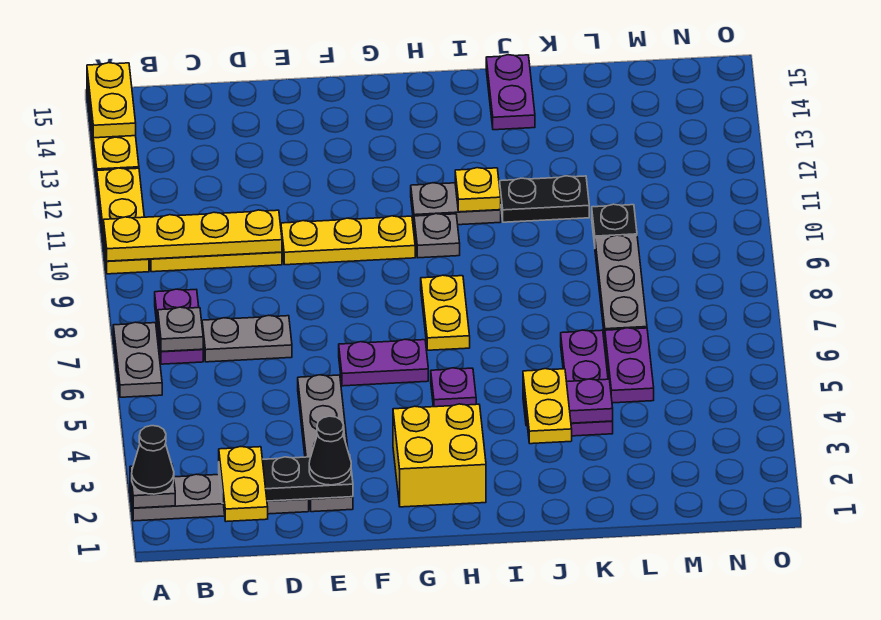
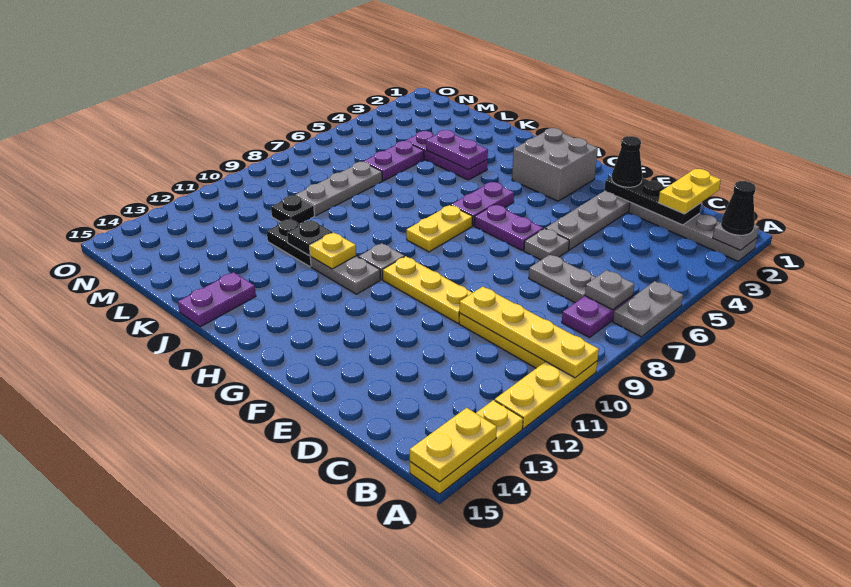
none -> grey plate E6 level 1
yellow brick G2:H3 level 1 -> grey brick G2:H3 level 1
purple plate H5 level 1 -> purple plate H5:H6 level 1
yellow plate J3:J4 level 3 -> none
none -> black plate J11 level 2
purple plate K4:K6 level 1 -> purple plate J4:L4 level 1

